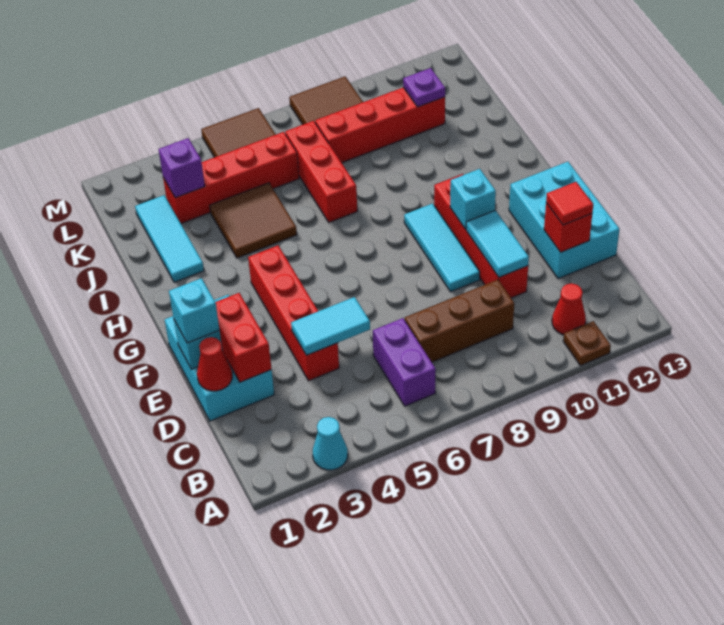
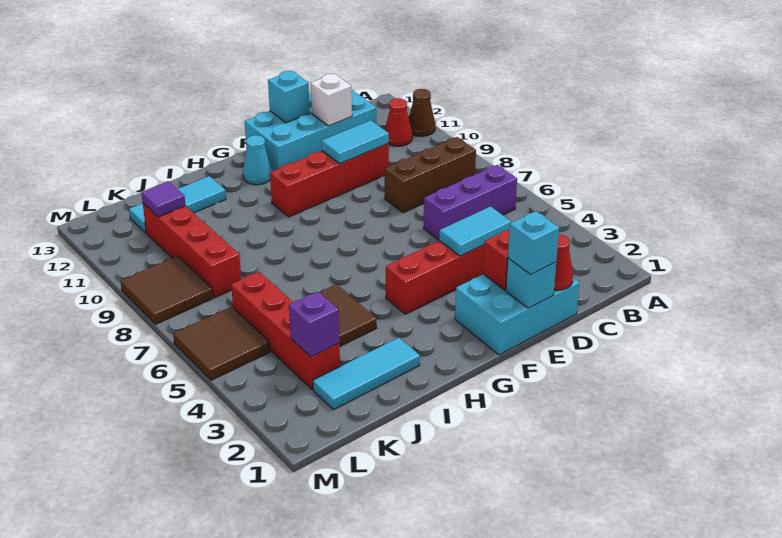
cyan cone A3 level 1 -> cyan cone G12 level 1
brown plate A11 level 1 -> brown cone A11 level 1
purple brick B6:C6 level 1 -> purple brick B6:D6 level 1
brown brick C7:C9 level 1 -> brown brick B8:D8 level 1
cyan tile D4:D5 level 2 -> cyan tile D4:E4 level 2
cyan brick D12:F13 level 1 -> cyan brick C12:F13 level 1
red brick D12 level 2 -> white brick D12 level 2
red tile D12 level 3 -> none
cyan tile E9:G9 level 1 -> cyan tile I12:K12 level 1
cyan brick F10 level 2 -> cyan brick E13 level 2
red brick I7:K7 level 1 -> none
purple plate K11 level 2 -> purple tile K11 level 2

